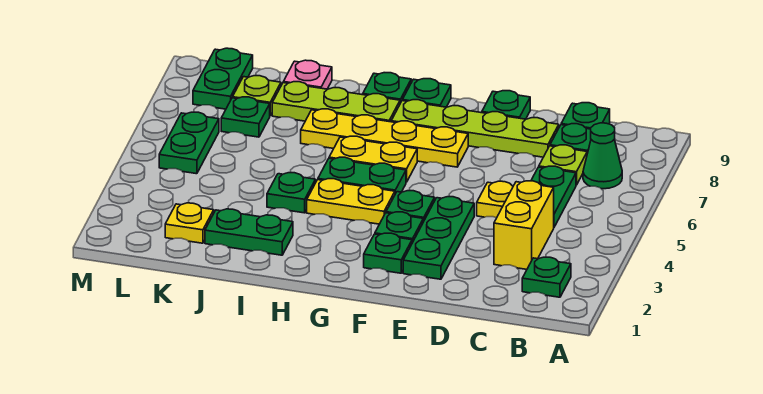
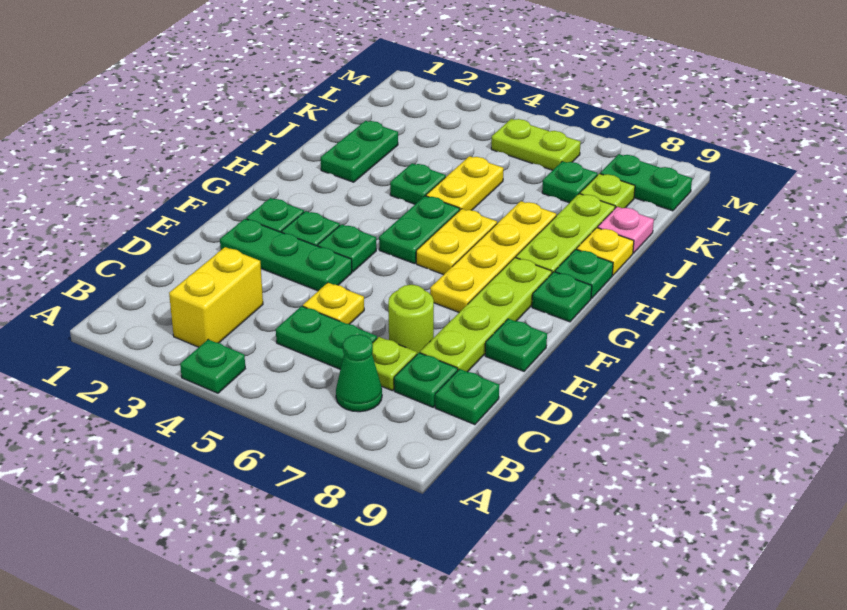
green plate B2 level 1 -> green plate A4 level 1
yellow brick C3:C4 level 1 -> yellow brick B3:C3 level 1
none -> lime round brick D7 level 1
yellow plate G4:H4 level 1 -> yellow plate I5:J5 level 1
yellow plate K2 level 1 -> yellow plate I9 level 1
green plate L5:L6 level 1 -> lime plate L5:L6 level 1

